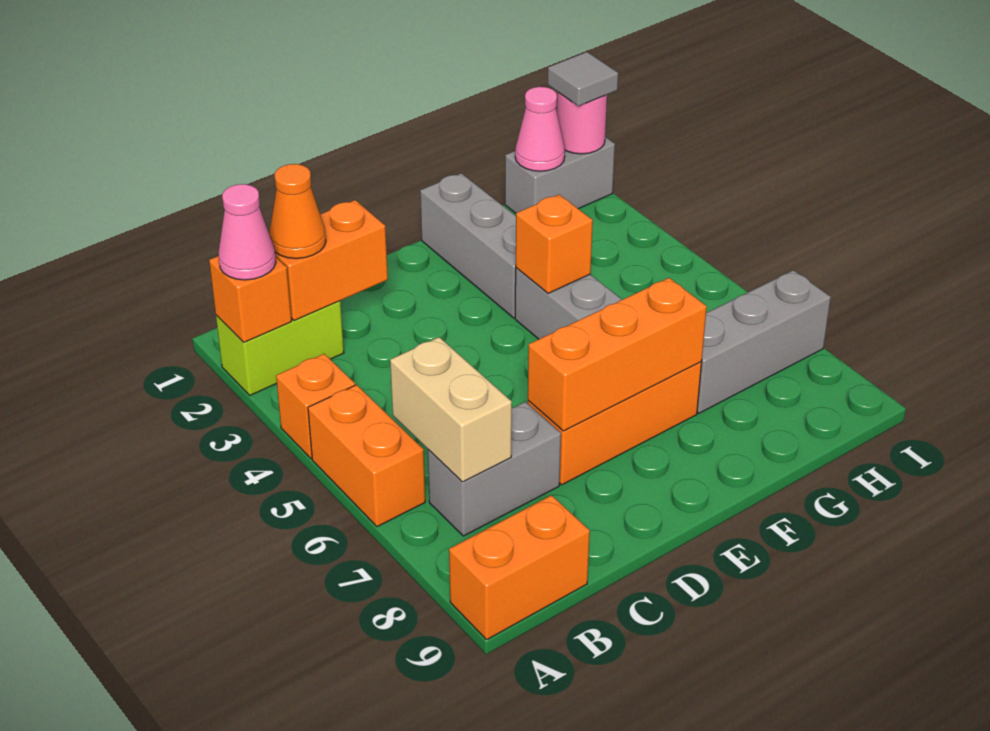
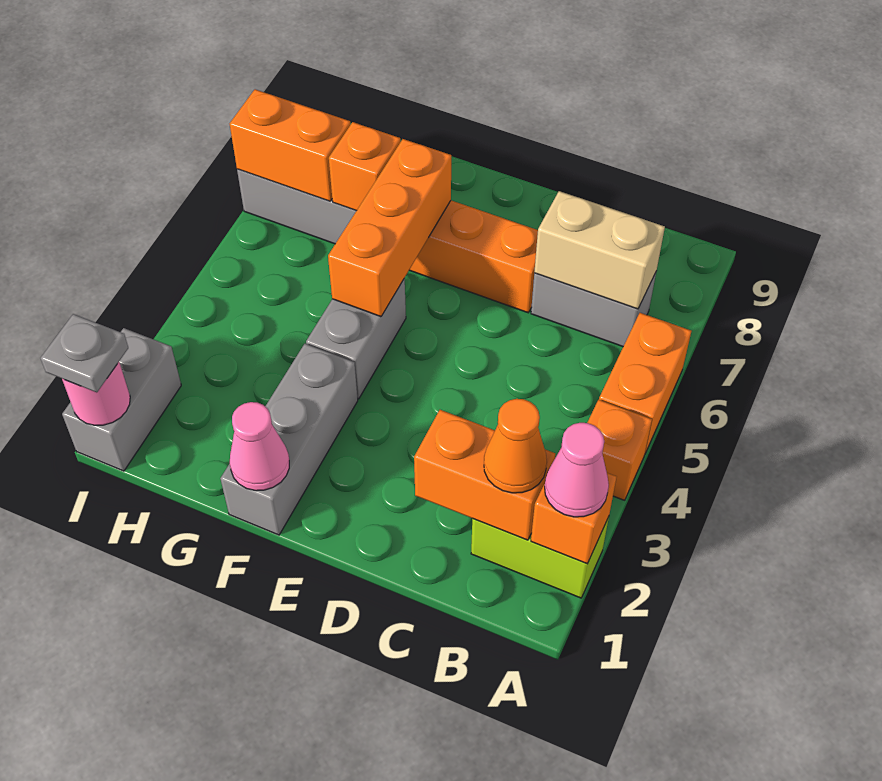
orange brick A9:B9 level 1 -> orange brick H7:I7 level 2
tan brick B6:B7 level 2 -> tan brick B7:C7 level 2
orange brick D7:F7 level 2 -> orange brick F5:F7 level 2
orange brick F4 level 2 -> orange brick G7 level 2
grey brick H1:I1 level 1 -> grey brick I1:I2 level 1
pink cone H1 level 2 -> pink cone F1 level 2
grey tile I1 level 3 -> grey plate I1 level 3

